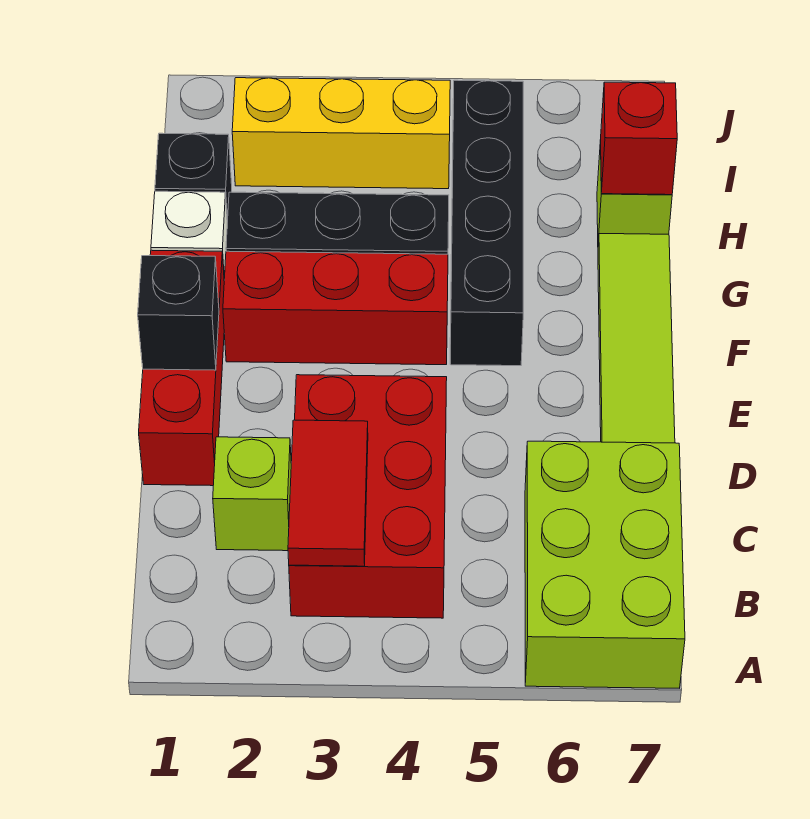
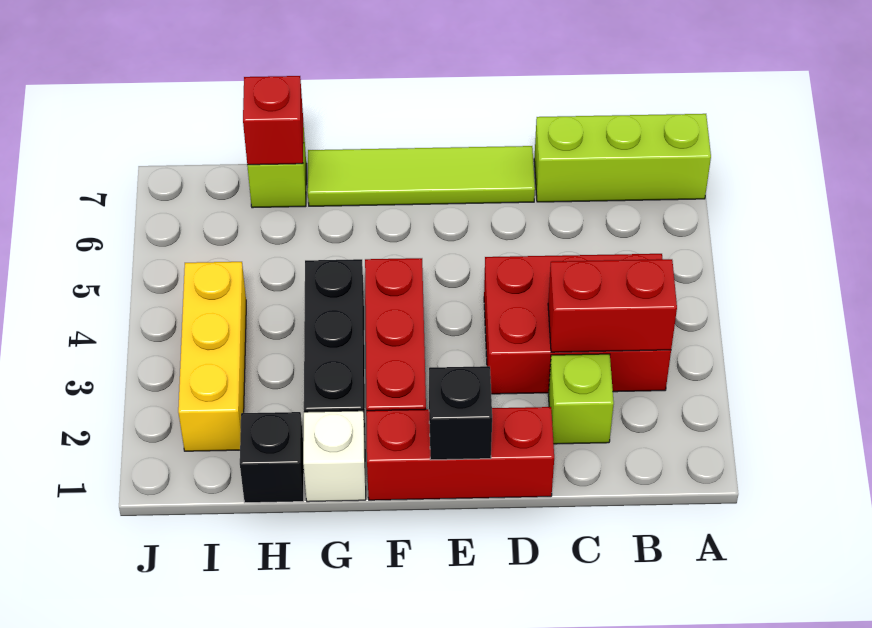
lime brick A6:C7 level 1 -> lime brick A7:C7 level 1
red tile B3:C3 level 2 -> red brick B3:C3 level 2
black brick F5:I5 level 1 -> none

